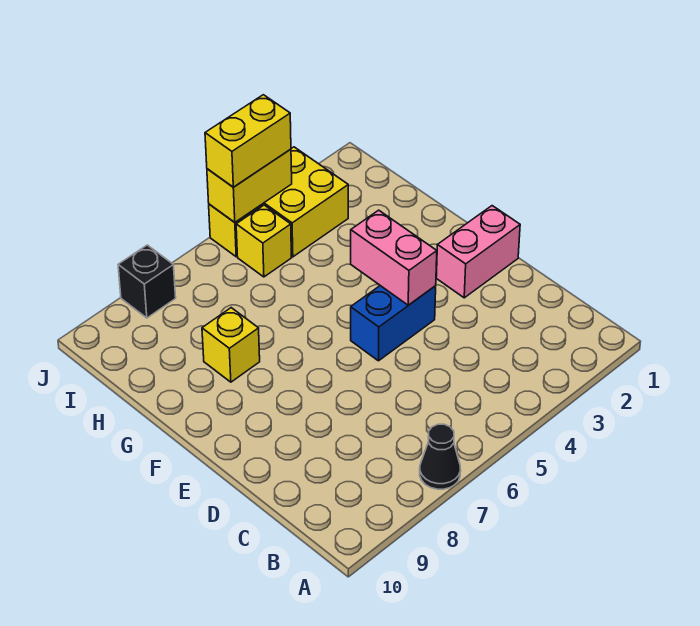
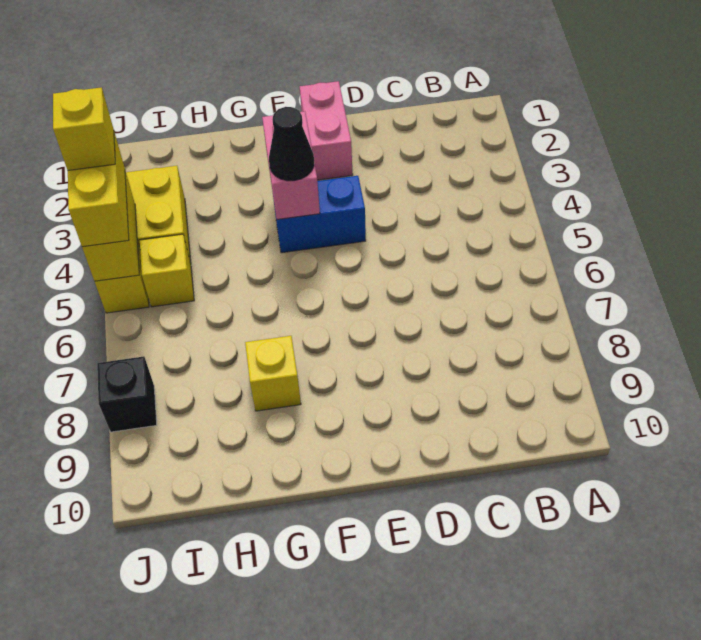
black cone A7 level 1 -> black cone F4 level 3
blue brick E4:E5 level 1 -> blue brick E4:F4 level 1
pink brick E4:F4 level 2 -> pink brick F3:F4 level 2
none -> yellow brick J4 level 4

